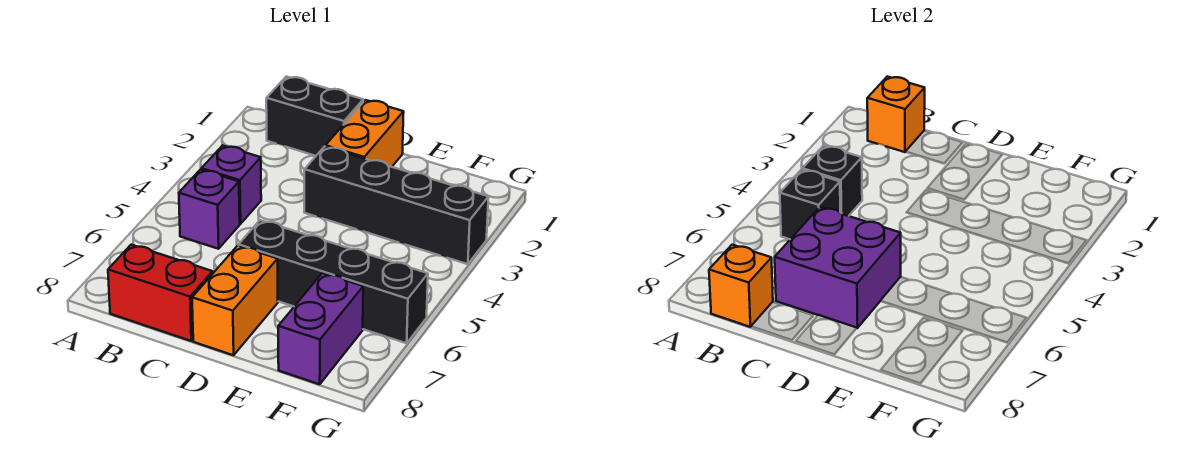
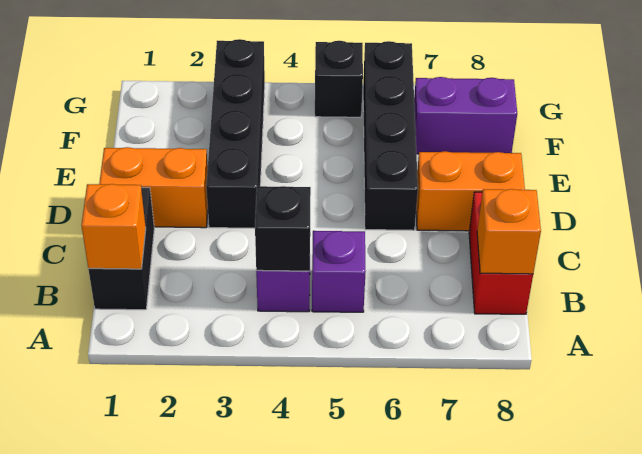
black brick B5 level 2 -> black brick G5 level 1
purple brick C6:D7 level 2 -> none

